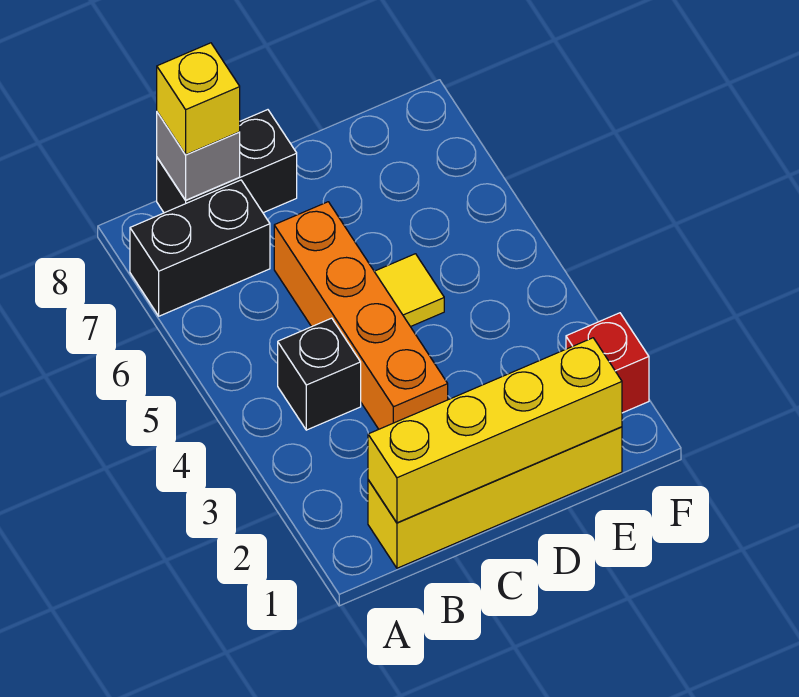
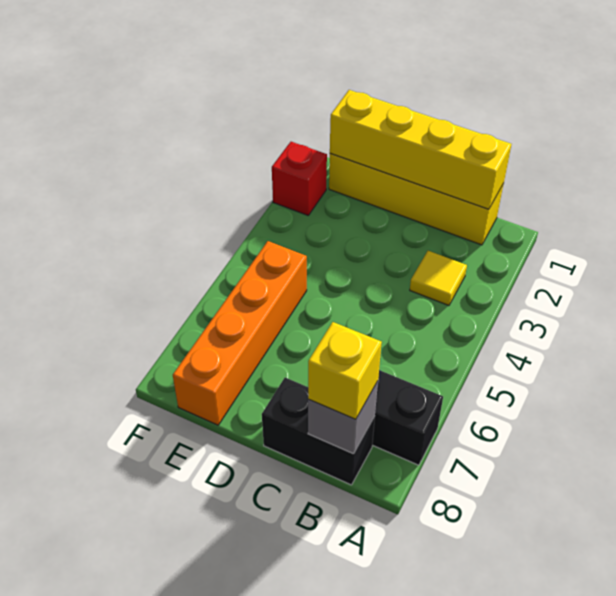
black brick B4 level 1 -> none
orange brick C3:C6 level 1 -> orange brick E5:E8 level 1
yellow tile D5 level 1 -> yellow tile B3 level 1

